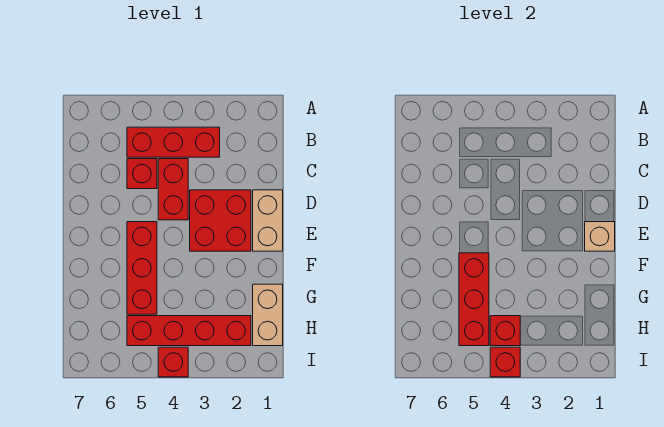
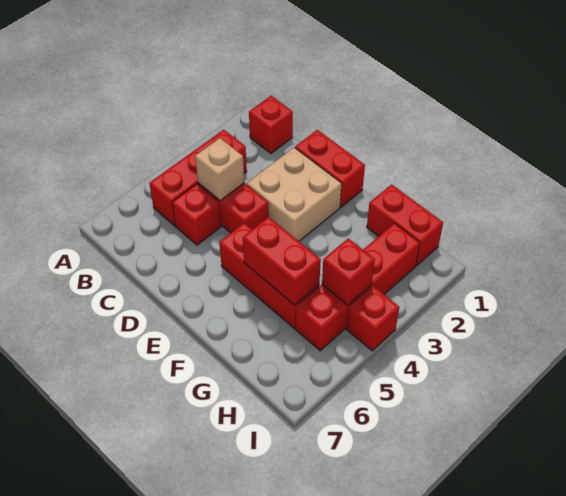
tan brick D1:E1 level 1 -> red brick D1:E1 level 1
red brick D2:E3 level 1 -> tan brick D2:E3 level 1
tan brick E1 level 2 -> tan brick C4 level 2
red brick F5:H5 level 2 -> red brick F5:G5 level 2
tan brick G1:H1 level 1 -> red brick G1:H1 level 1
red brick I4 level 2 -> red brick B1 level 1

